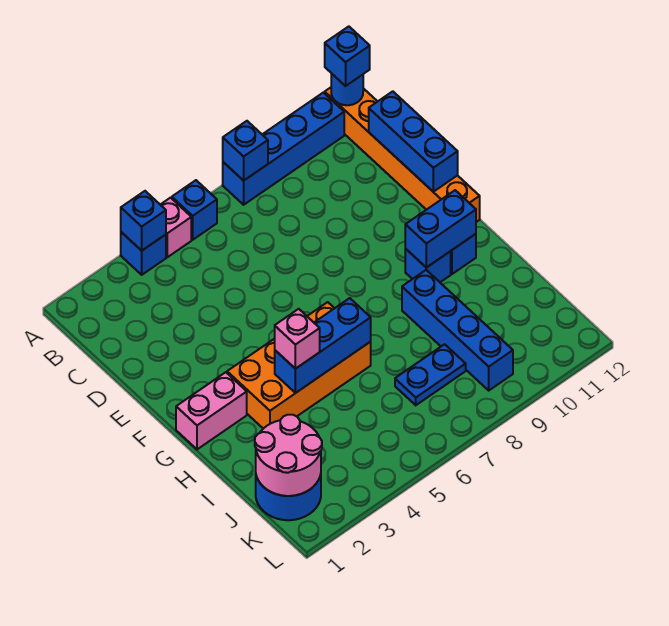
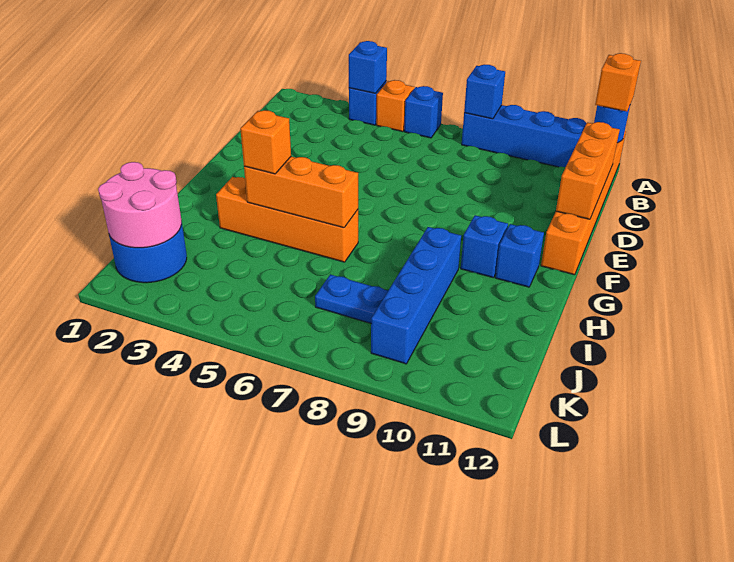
pink brick A5 level 1 -> orange brick A5 level 1
blue brick A12 level 3 -> orange brick A12 level 3
blue brick C12:E12 level 2 -> orange brick C12:E12 level 2
pink brick G1:G2 level 1 -> none
orange brick G3:H6 level 1 -> orange brick H3:H6 level 1
blue brick G10:G11 level 2 -> none
blue brick H4:H6 level 2 -> orange brick H4:H6 level 2
pink brick H4 level 3 -> orange brick H4 level 3

